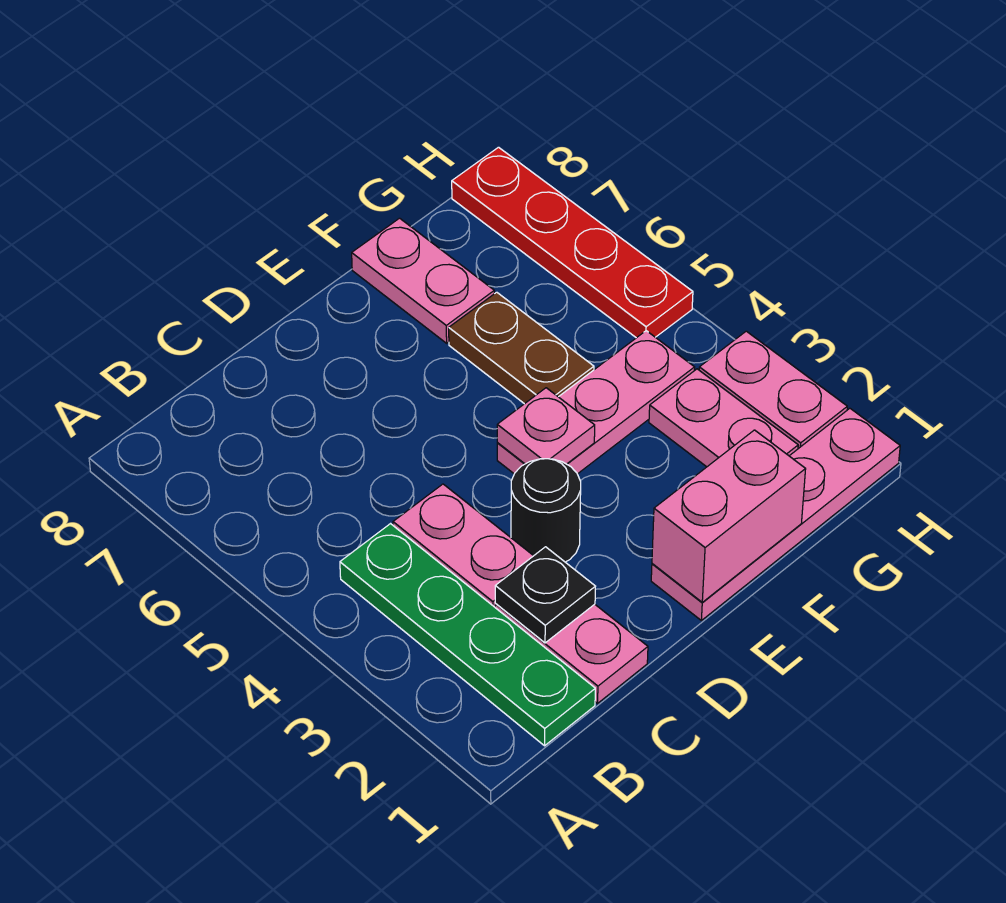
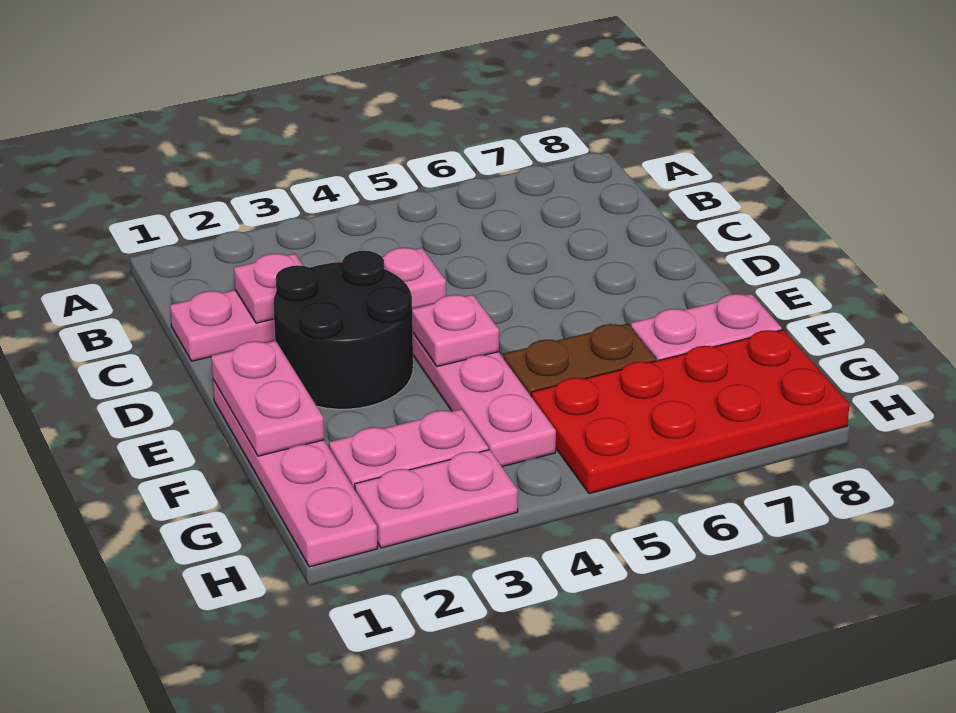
green plate B1:B4 level 1 -> none
black plate C2 level 2 -> pink plate C2 level 2
black round brick D3 level 1 -> black round brick D2:E3 level 1
pink brick E1:F1 level 2 -> pink plate E1:F1 level 2
red plate H5:H8 level 1 -> red plate G5:H8 level 1

